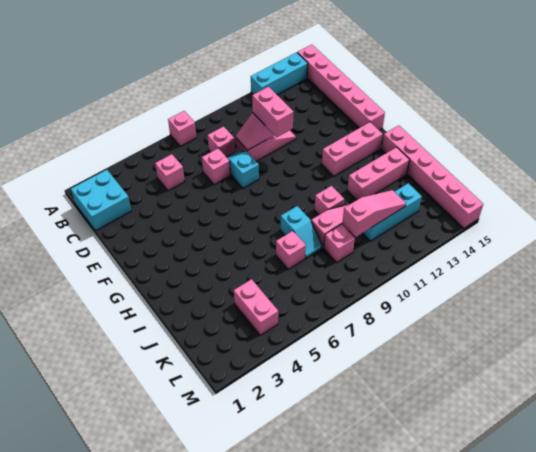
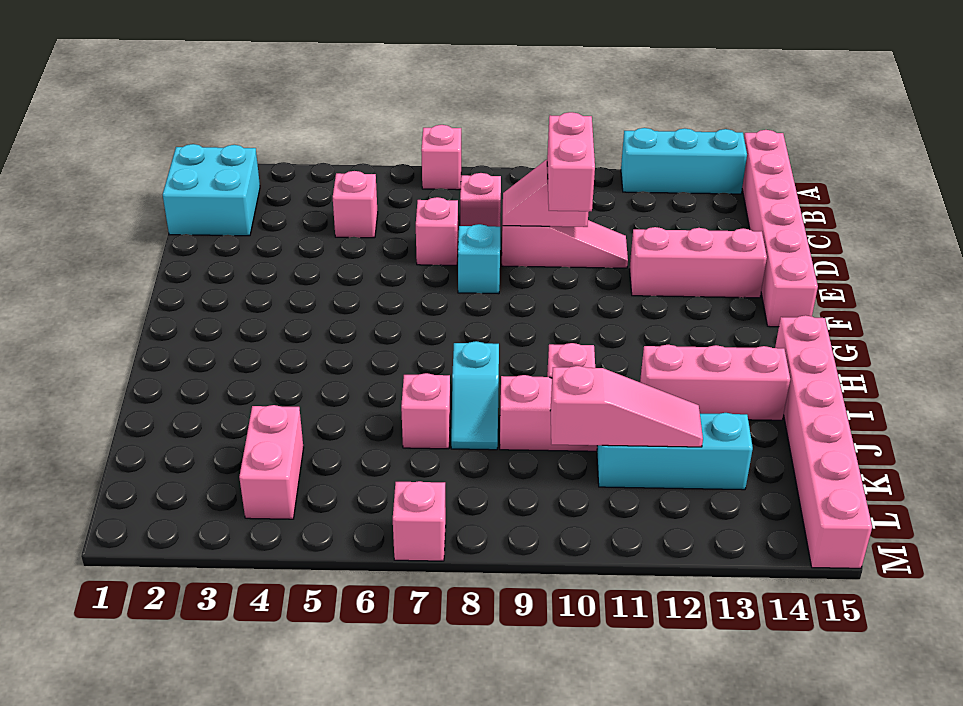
pink brick G12:G14 level 1 -> pink brick E12:E14 level 1
pink brick K9 level 1 -> pink brick M7 level 1

